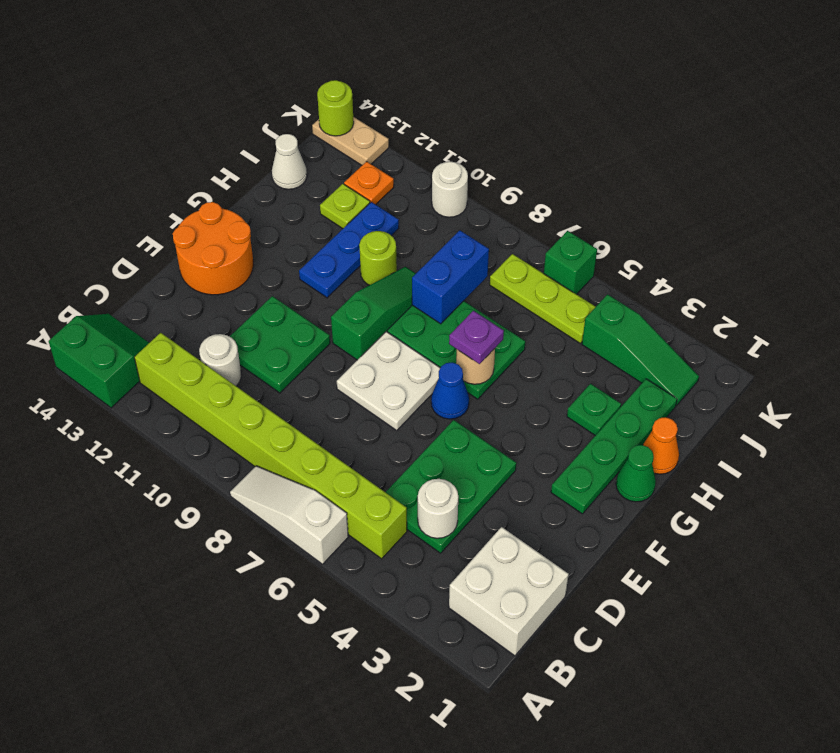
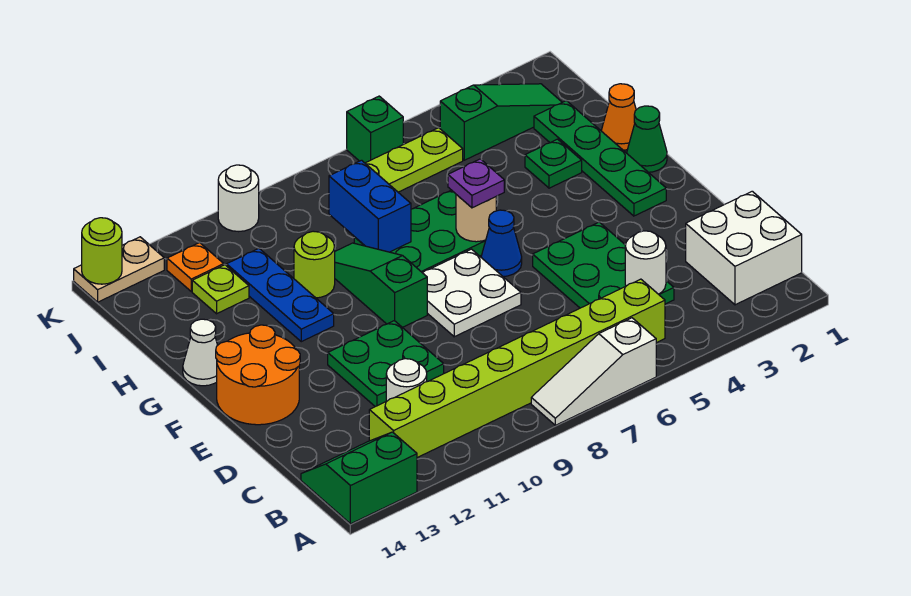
white cone I14 level 1 -> white cone G14 level 1

